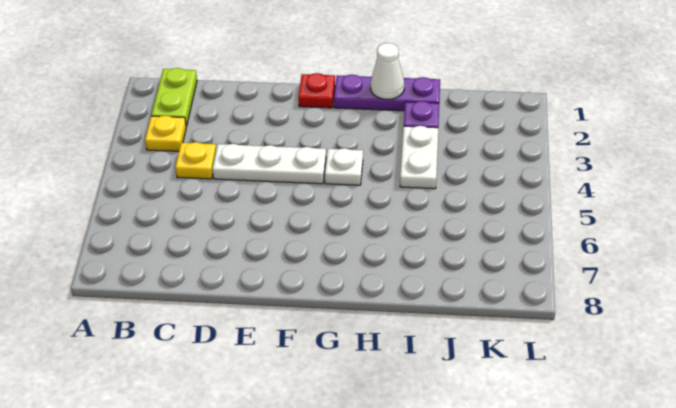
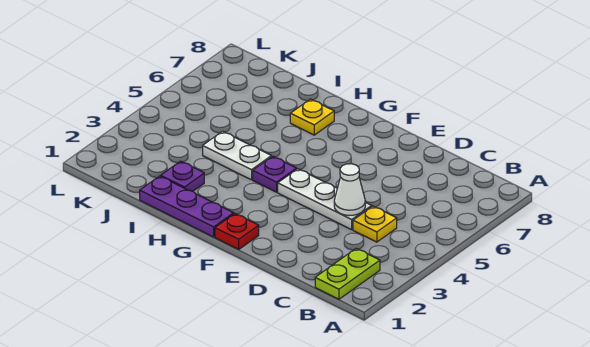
yellow plate B3 level 1 -> yellow plate H7 level 1
white plate G4 level 1 -> purple plate G4 level 1
white cone H1 level 2 -> white cone D4 level 2
white plate I3:I4 level 1 -> white plate H4:I4 level 1

